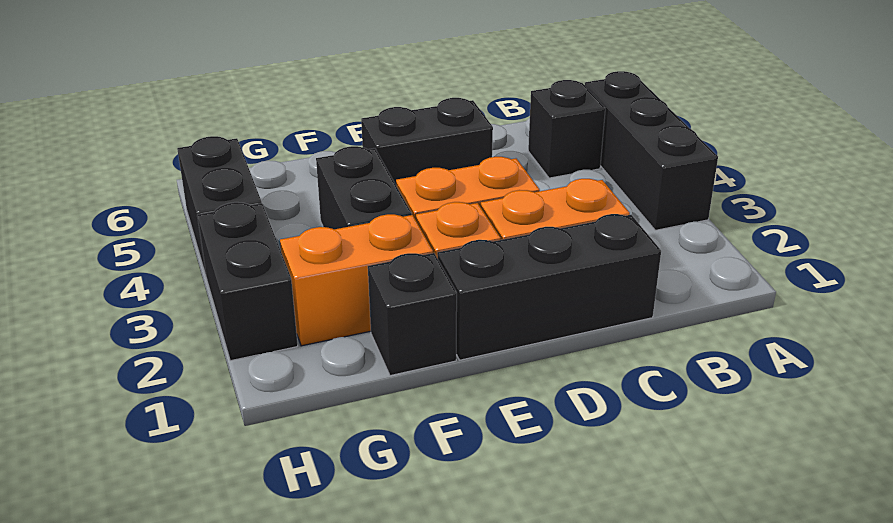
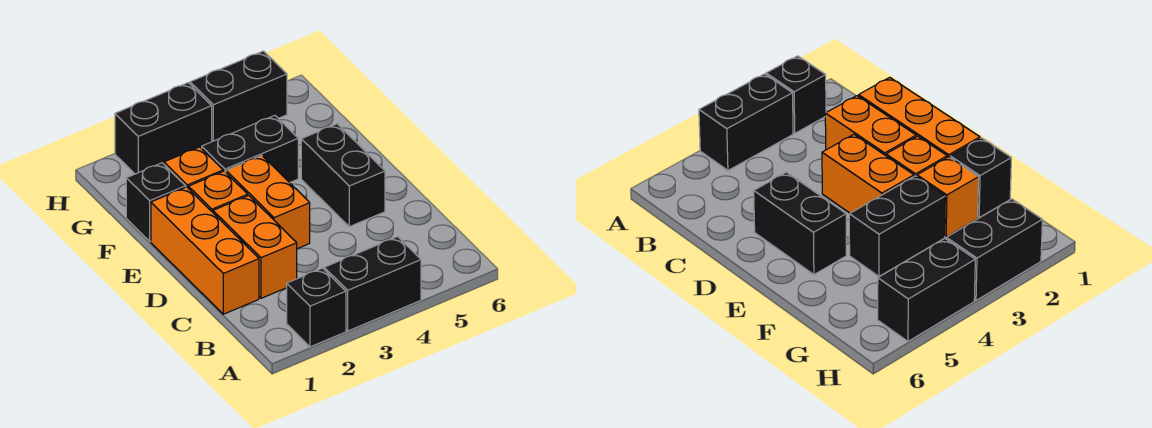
black brick A3:A5 level 1 -> black brick A3:A4 level 1
black brick B5 level 1 -> black brick A2 level 1
black brick C1:E1 level 1 -> orange brick C1:E1 level 1
orange brick F2:G2 level 1 -> orange brick F2 level 1

